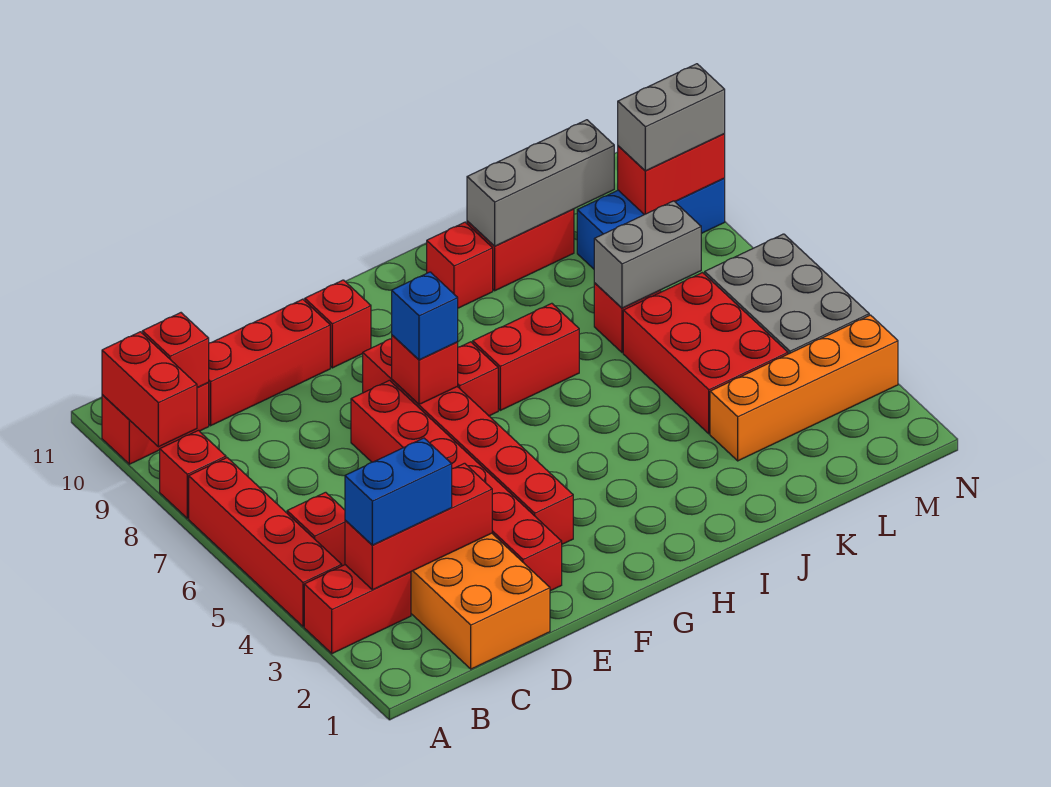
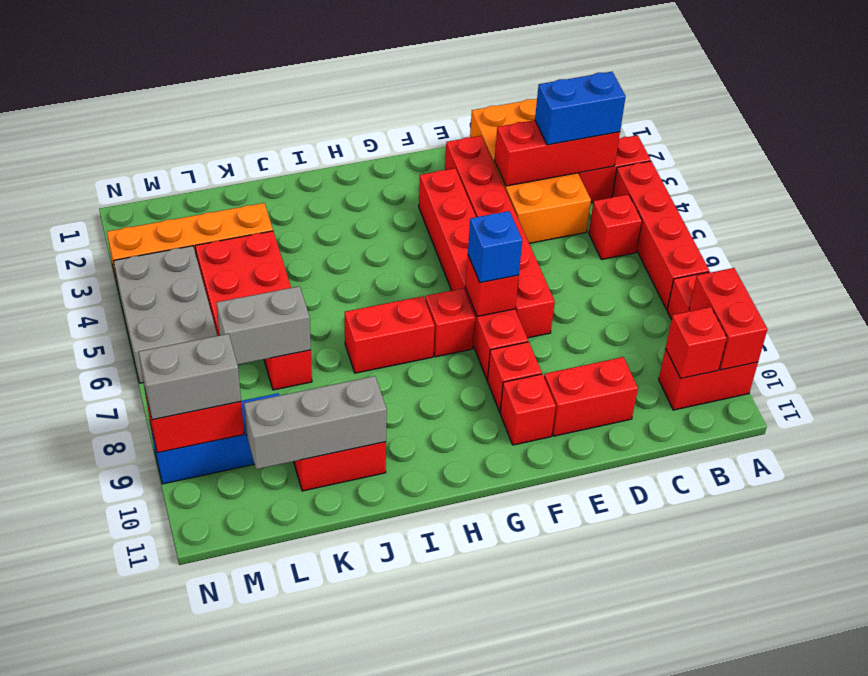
red brick C10:E10 level 1 -> red brick D10:E10 level 1
red brick I10 level 1 -> red brick F9 level 1

